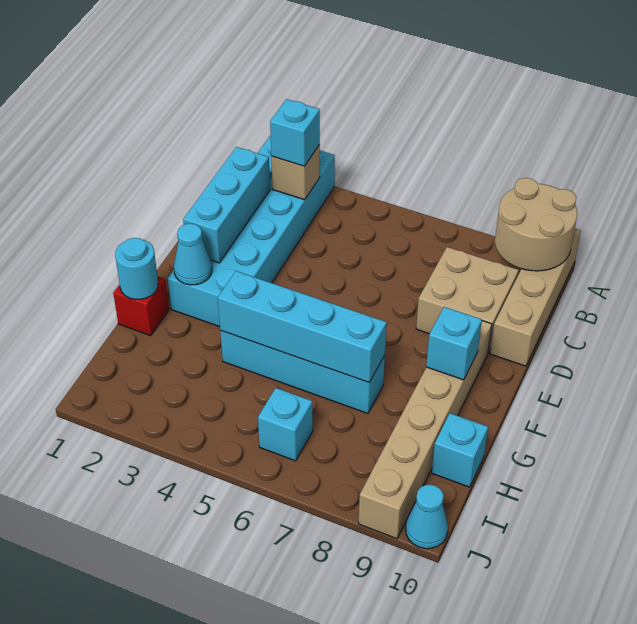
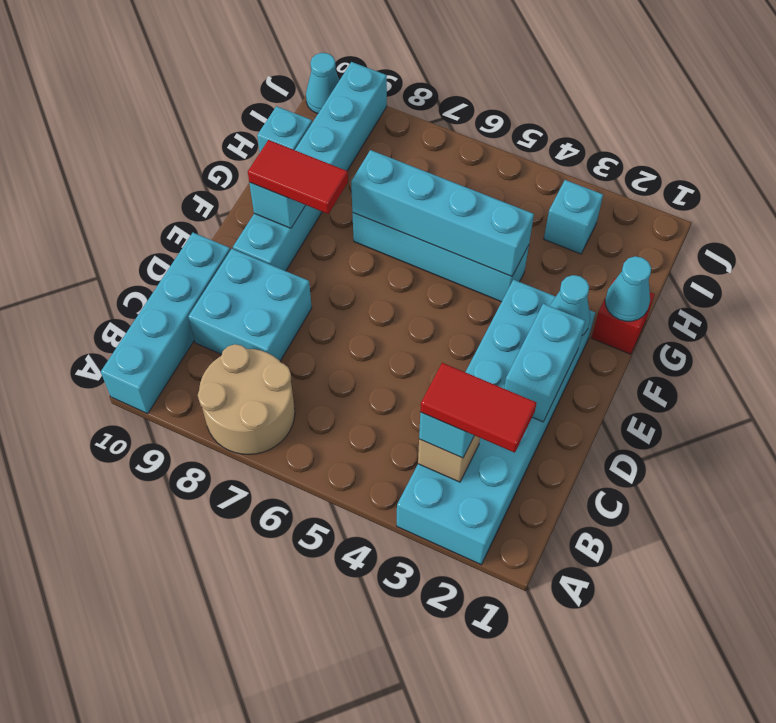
tan round brick A9:B10 level 2 -> tan round brick A7:B8 level 1
tan brick A10:D10 level 1 -> cyan brick A10:D10 level 1
none -> red tile B2:B3 level 4
cyan brick C2:E2 level 2 -> cyan brick D2:E2 level 2
tan brick C8:D9 level 1 -> cyan brick C8:D9 level 1
tan brick E9:J9 level 1 -> cyan brick E9:J9 level 1
none -> red tile F8:F9 level 3
cyan round brick G1 level 2 -> cyan cone G1 level 2
cyan brick I6 level 1 -> cyan brick I3 level 1

